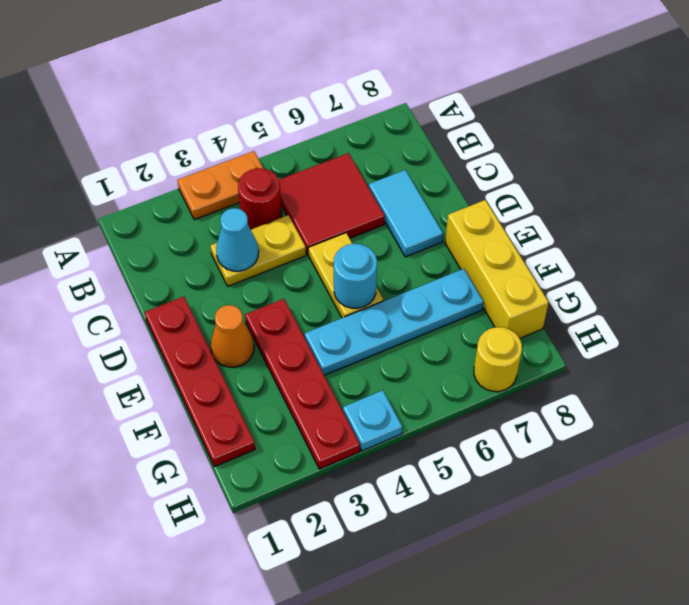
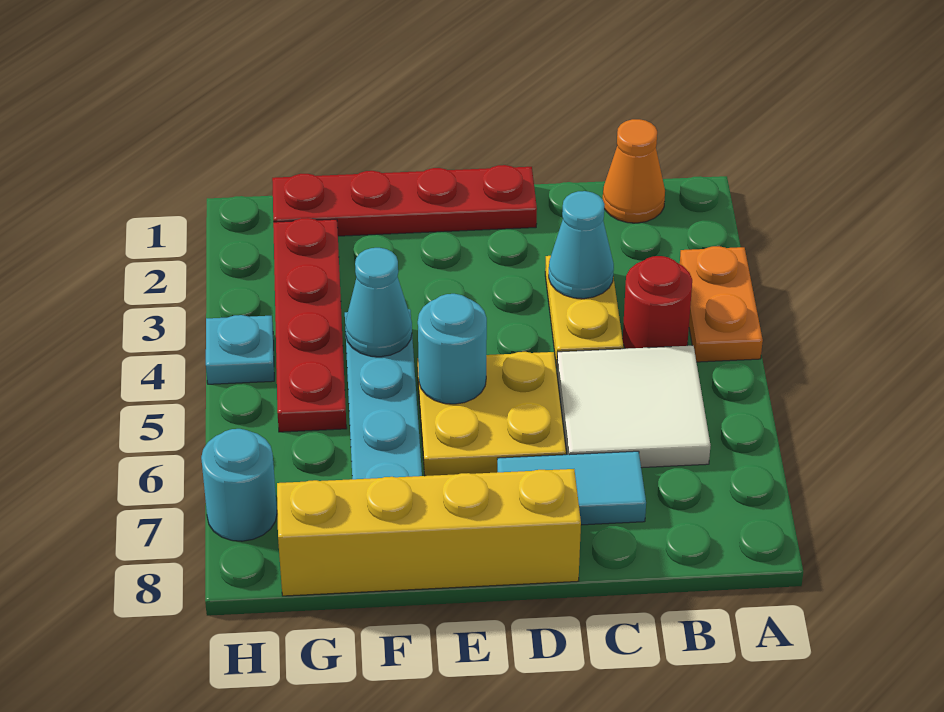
red tile B5:C6 level 1 -> white tile B5:C6 level 1
yellow plate D5:E5 level 1 -> yellow plate D5:E6 level 1
orange cone E2 level 1 -> orange cone B1 level 1
red plate E3:H3 level 1 -> red plate G2:G5 level 1
yellow brick E8:G8 level 1 -> yellow brick D8:G8 level 1
none -> cyan cone F4 level 2
yellow round brick H7 level 1 -> cyan round brick H7 level 1

